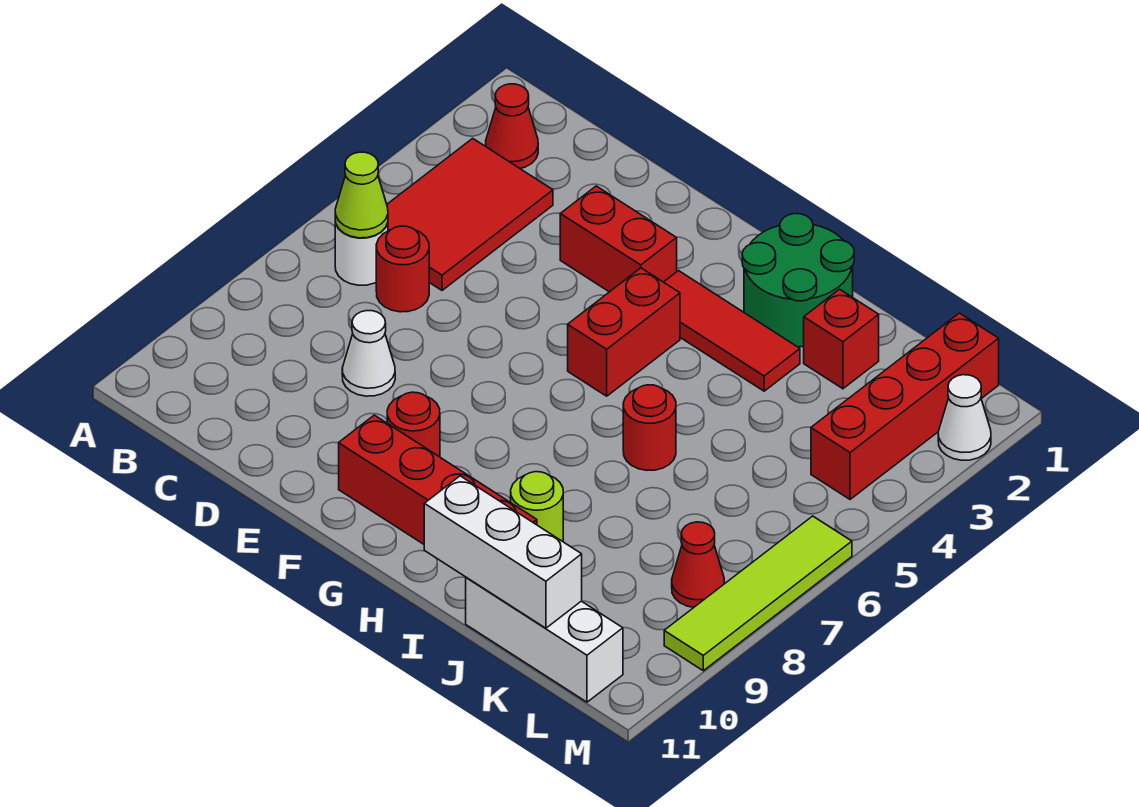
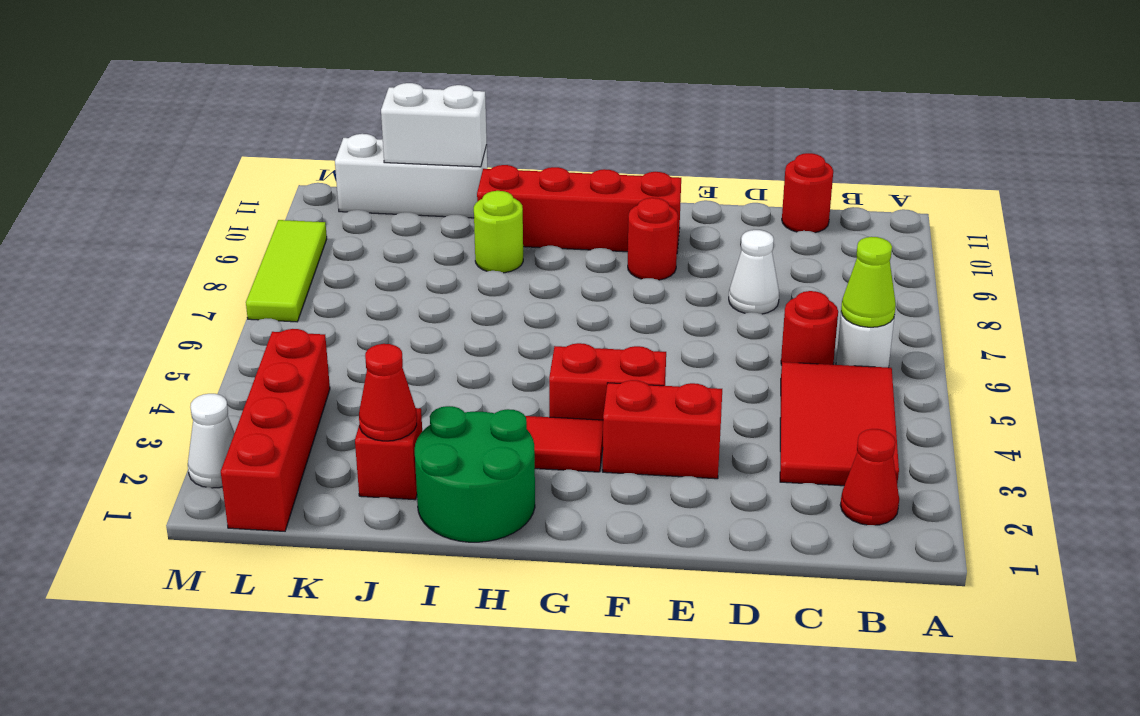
red brick G4:G5 level 1 -> red brick F4:G4 level 1
red round brick I6 level 1 -> red round brick C11 level 1
white brick I11:K11 level 2 -> white brick J11:K11 level 2
red cone L8 level 1 -> red cone J2 level 2
lime tile M6:M9 level 1 -> lime tile M7:M9 level 1

